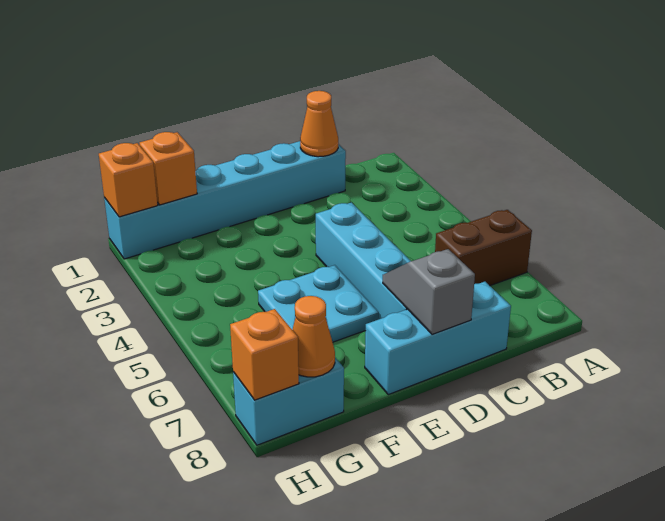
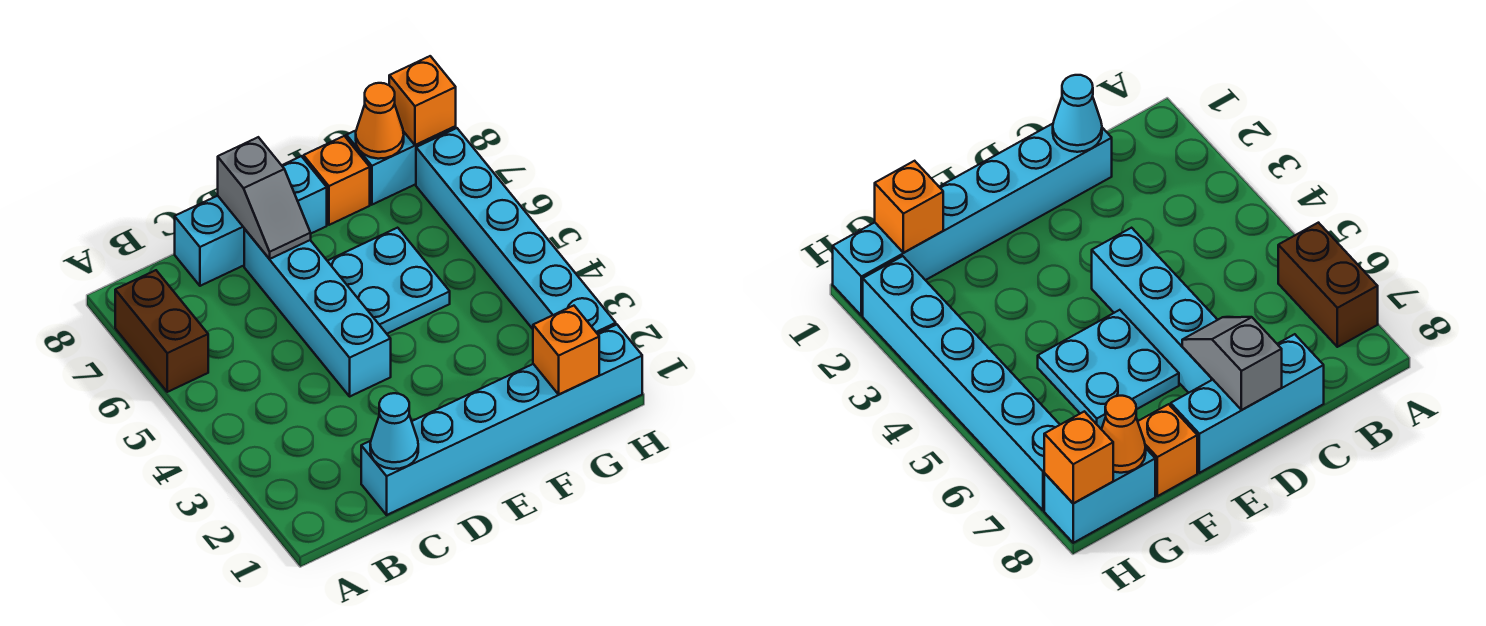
brown brick A6:B6 level 1 -> brown brick A6:A7 level 1
orange cone C1 level 2 -> cyan cone C1 level 2
orange brick H1 level 2 -> orange brick F8 level 1
none -> cyan brick H2:H7 level 1

